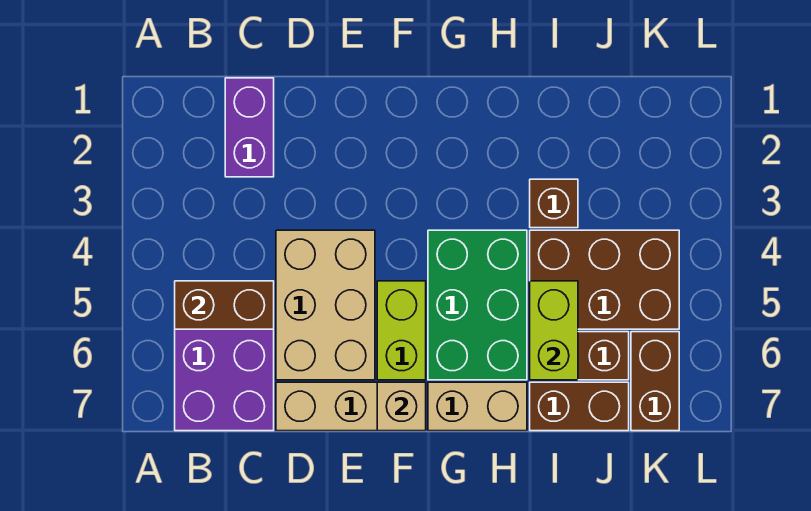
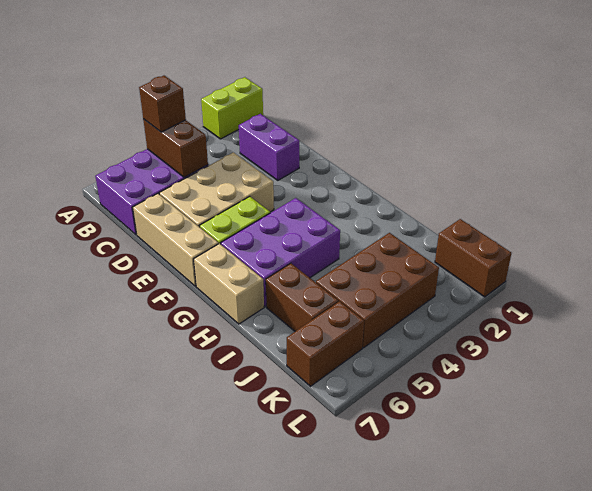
purple brick C1:C2 level 1 -> purple brick C2:D2 level 1
tan brick F7 level 2 -> none
green brick G4:H6 level 1 -> purple brick G4:H6 level 1
brown brick I3 level 1 -> brown brick B5 level 3
brown brick I4:K5 level 1 -> brown brick J3:K5 level 1
lime brick I5:I6 level 2 -> lime brick A1:A2 level 1
brown brick I7:J7 level 1 -> brown brick K1:L1 level 1

